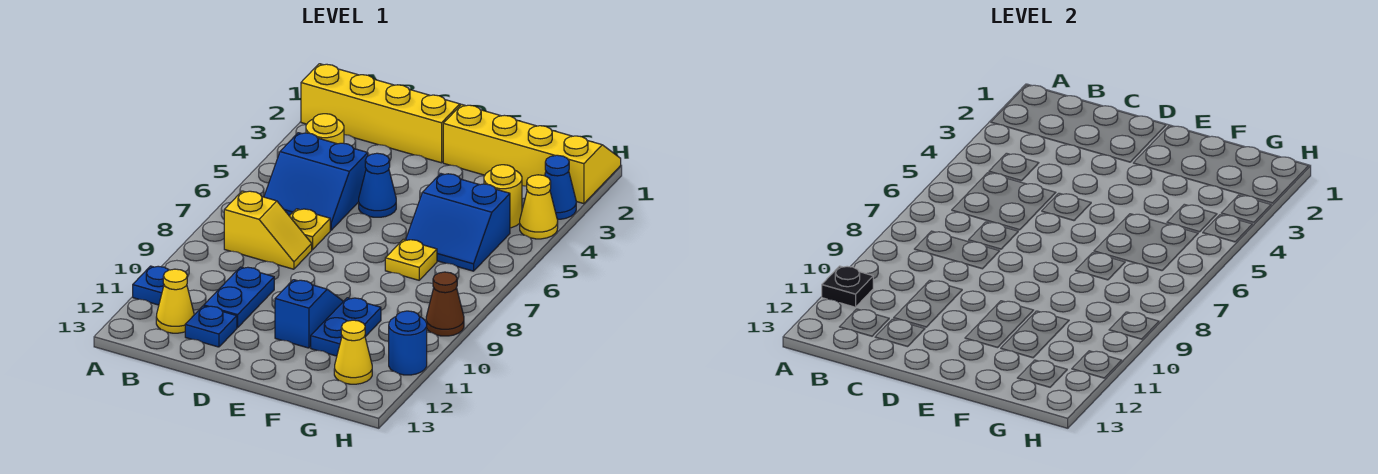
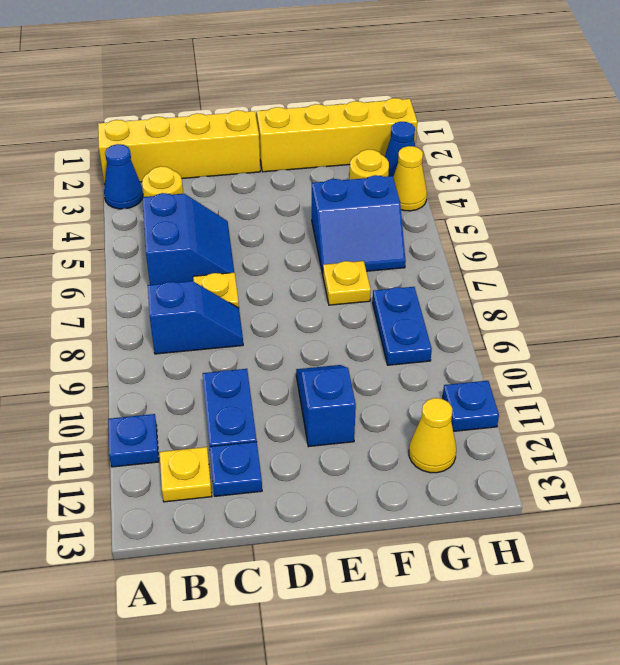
black plate A11 level 2 -> none
blue slope B5:C6 level 1 top 5 -> blue slope B5:C6 level 1 top B
yellow slope B8:C8 level 1 top B -> blue slope B8:C8 level 1 top B
yellow cone B12 level 1 -> yellow plate B12 level 1
blue cone D5 level 1 -> blue cone A3 level 1
blue plate F10:F11 level 1 -> blue plate G8:G9 level 1
brown cone H9 level 1 -> none
blue round brick H11 level 1 -> blue plate H11 level 1

